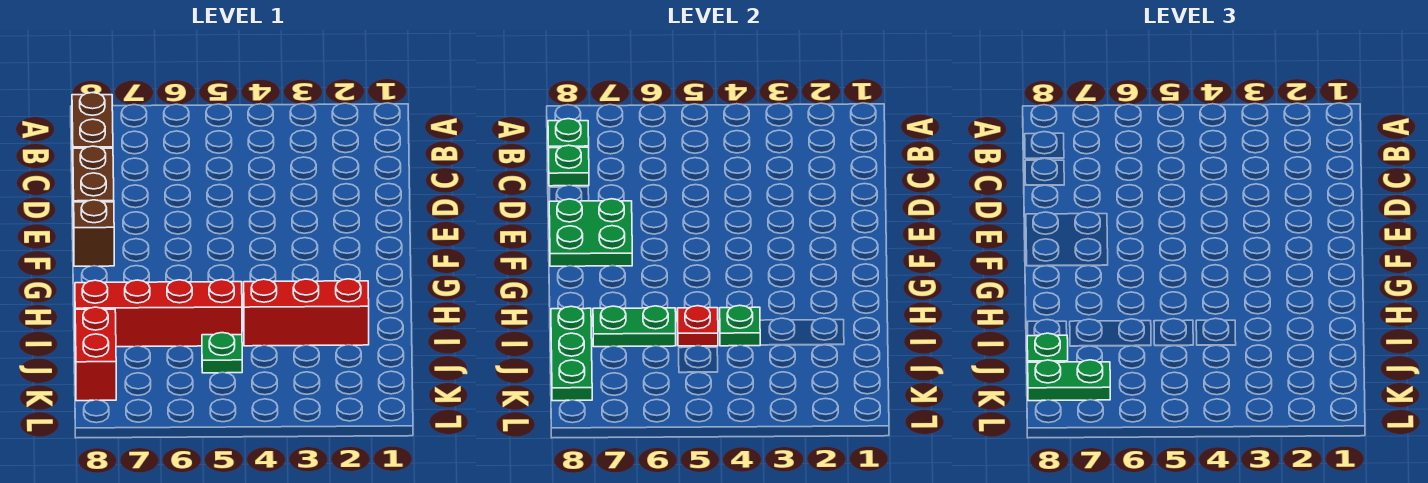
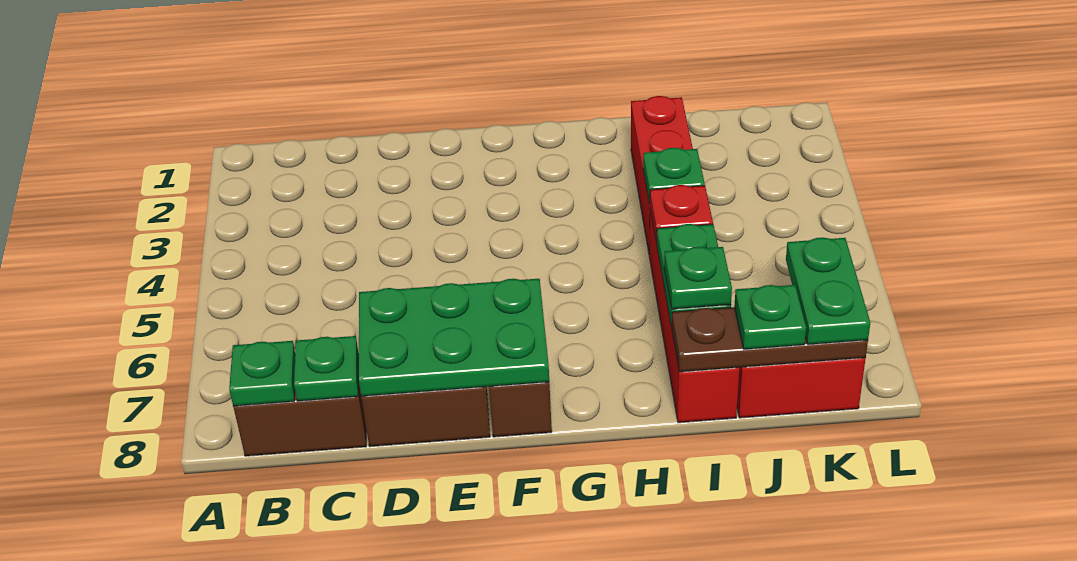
green plate E7:F8 level 2 -> green plate D7:F8 level 2
green plate I8:K8 level 2 -> brown plate I8:K8 level 2
green plate J5 level 1 -> green plate I7 level 3

